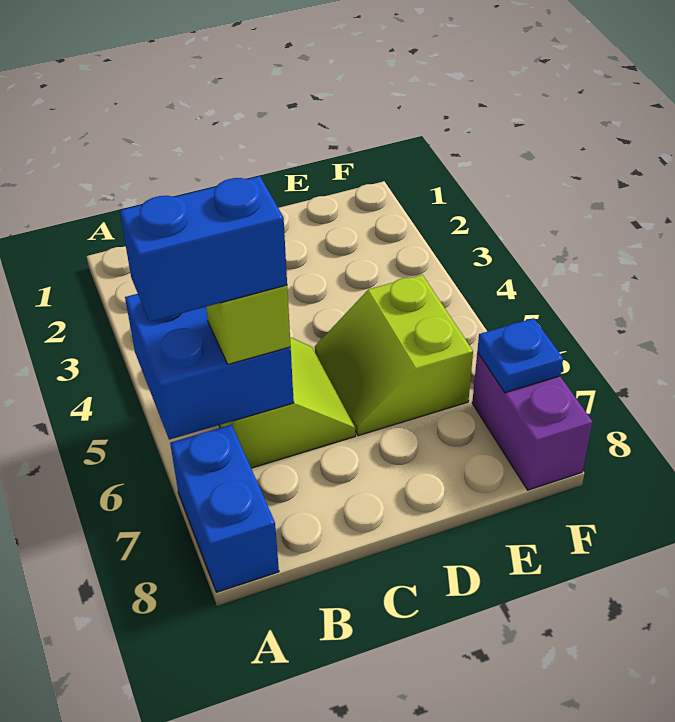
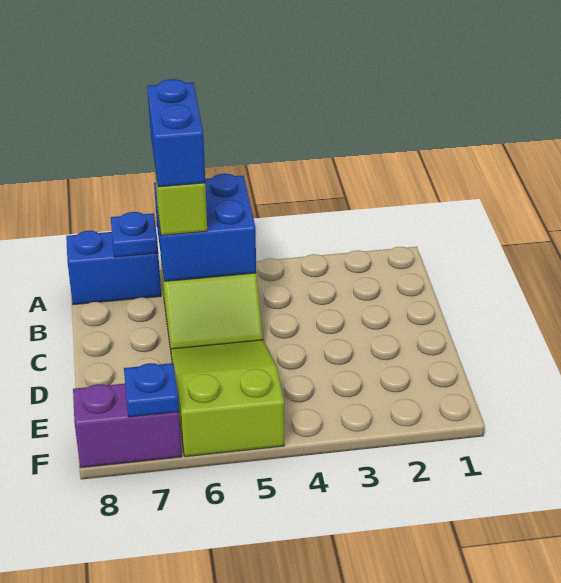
none -> blue plate A7 level 2
lime slope D5:E6 level 1 top E -> lime slope D5:F6 level 1 top F

